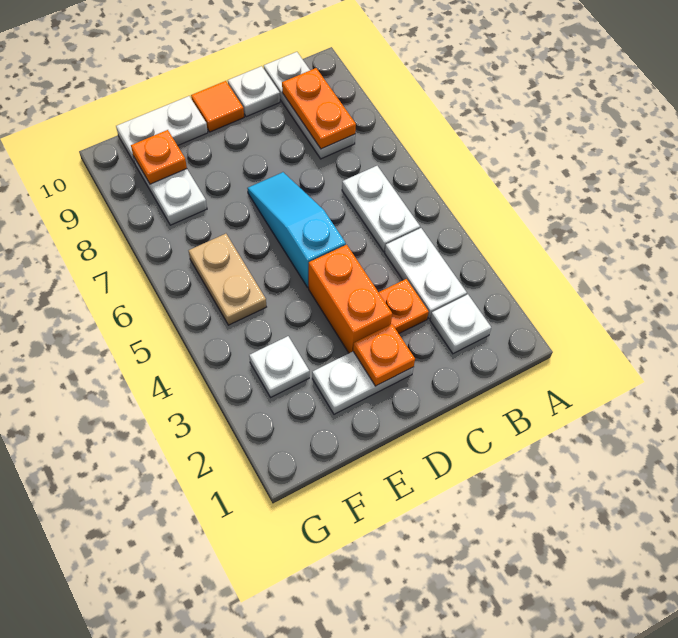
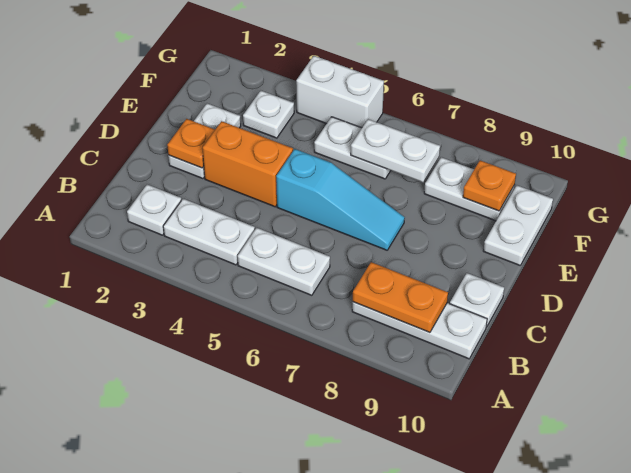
orange plate C3 level 1 -> none
orange tile D10 level 1 -> none
tan plate F5:F6 level 1 -> white plate F5:F6 level 1
none -> white plate F6:F7 level 2
none -> white brick G4:G5 level 1

